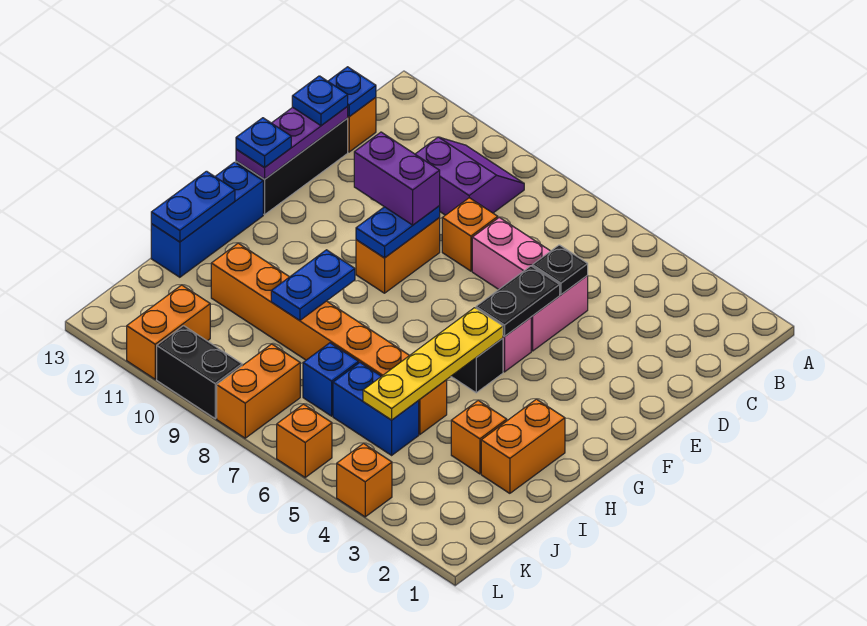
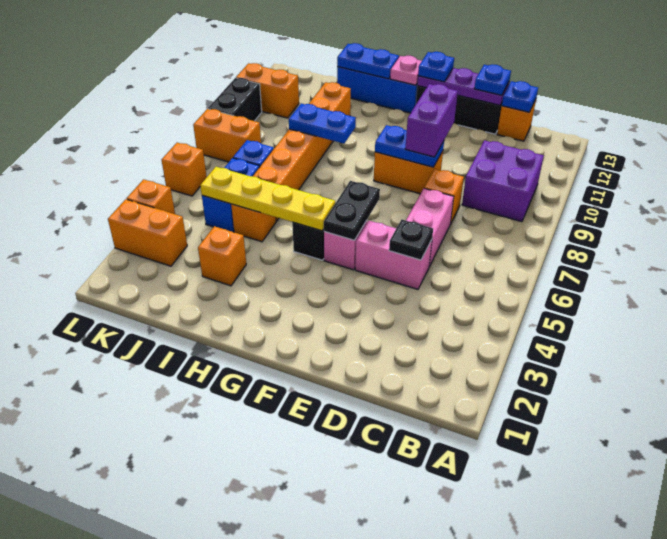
purple slope B9:C10 level 1 top C -> purple brick B9:C10 level 1
black plate E5:F5 level 2 -> black plate F5:F6 level 2
none -> pink plate G13 level 2
orange brick H2:I2 level 1 -> orange brick K3:L3 level 1

